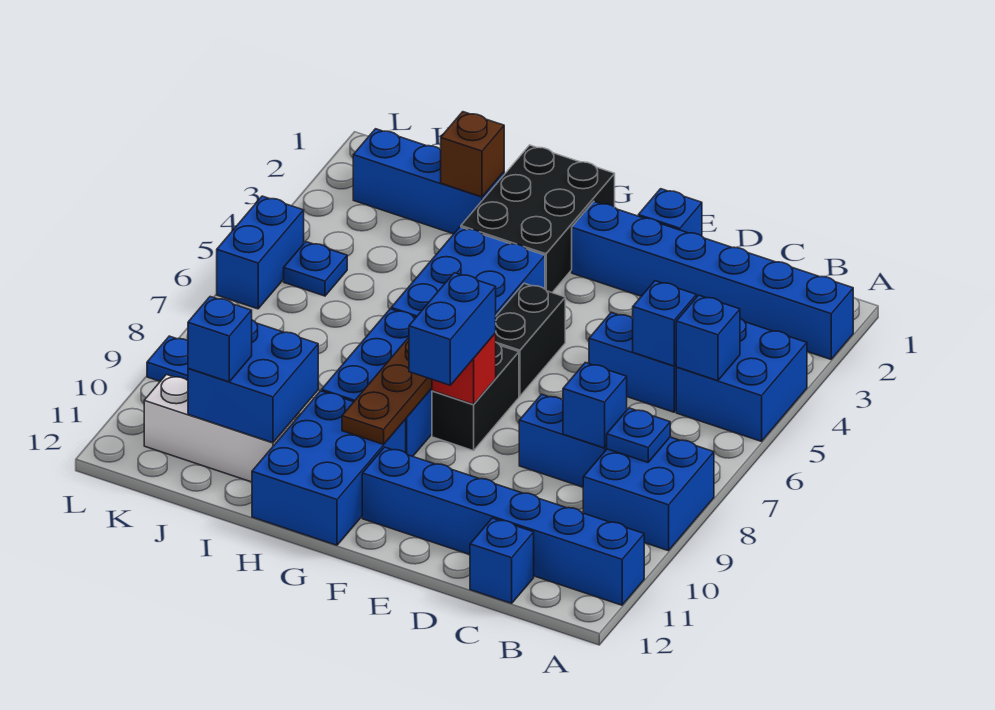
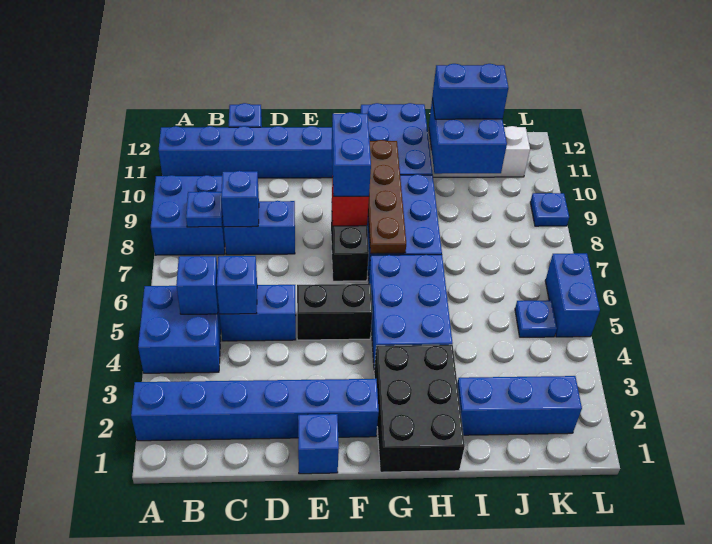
black brick F5:F6 level 1 -> black brick E5:F5 level 1
brown brick I2 level 2 -> none
blue brick J11 level 3 -> blue brick I11:J11 level 3

